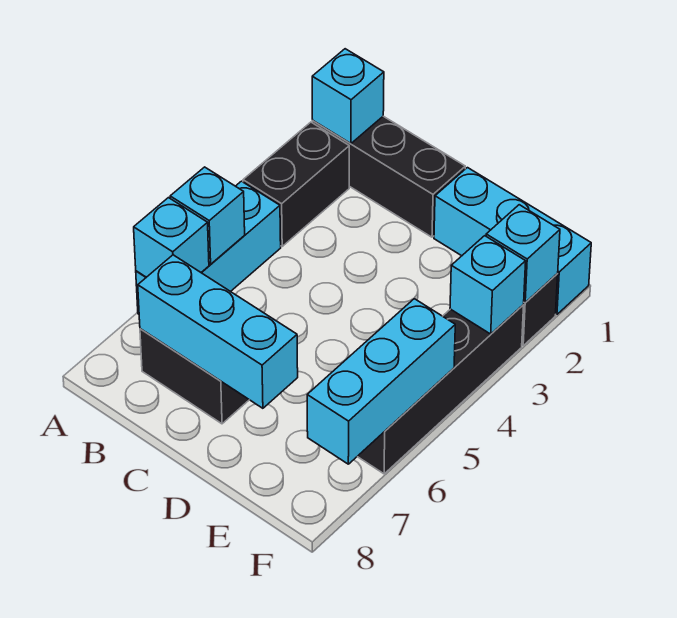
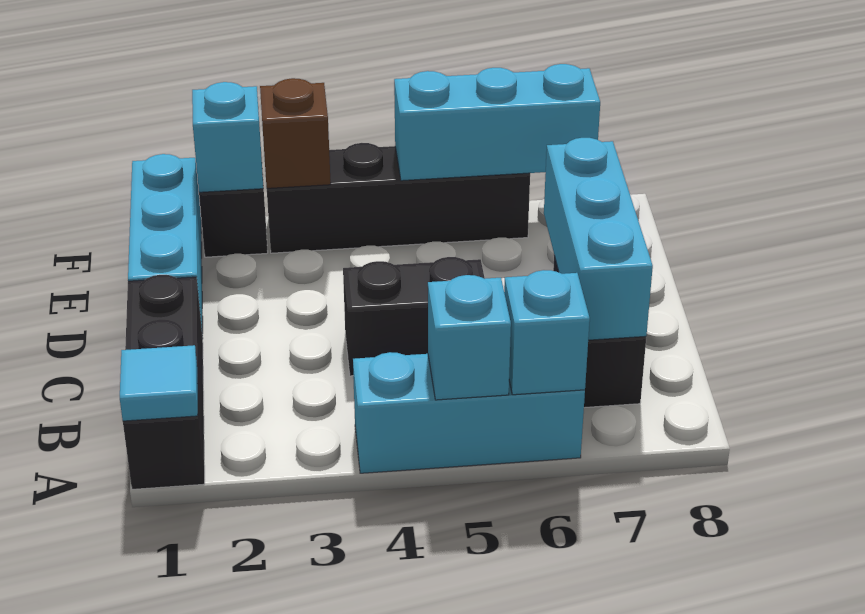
cyan brick A1 level 2 -> cyan tile A1 level 2
black brick A2:A3 level 1 -> black brick C4:C5 level 1
cyan brick F3 level 2 -> brown brick F3 level 2

